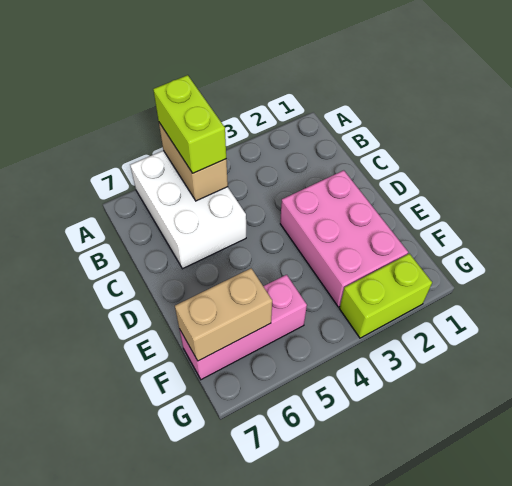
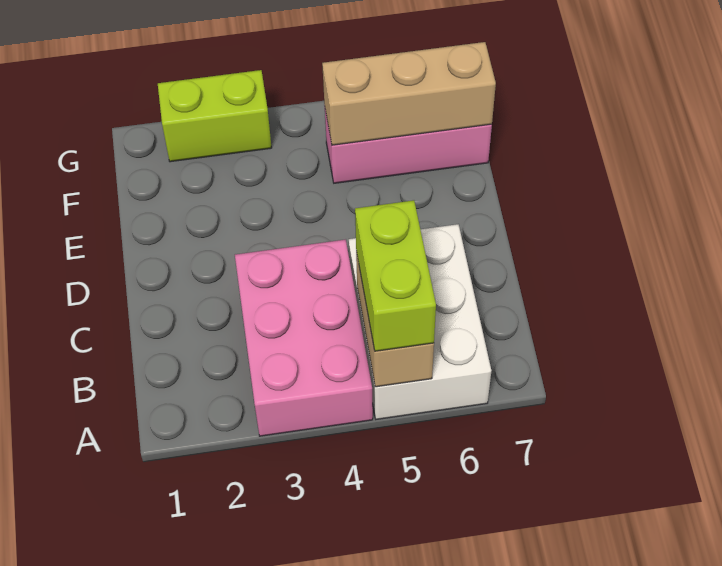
pink brick D2:F3 level 1 -> pink brick A3:C4 level 1
tan brick F6:F7 level 2 -> tan brick F5:F7 level 2

